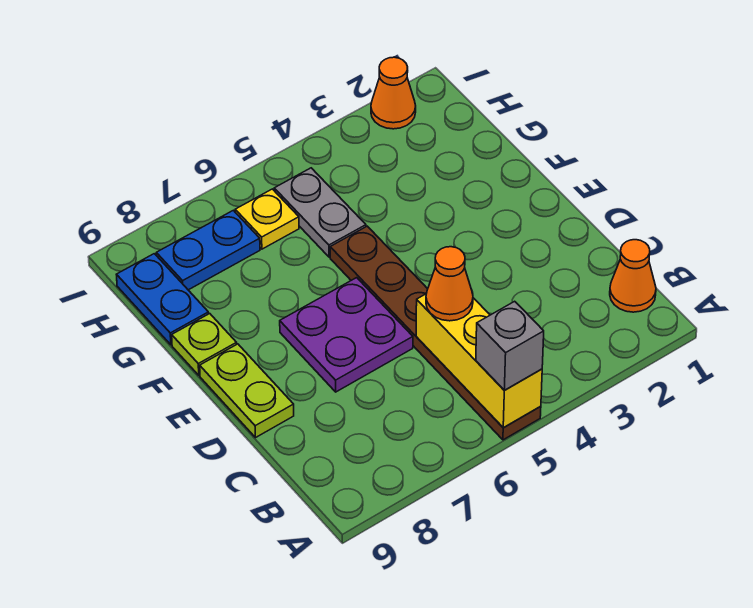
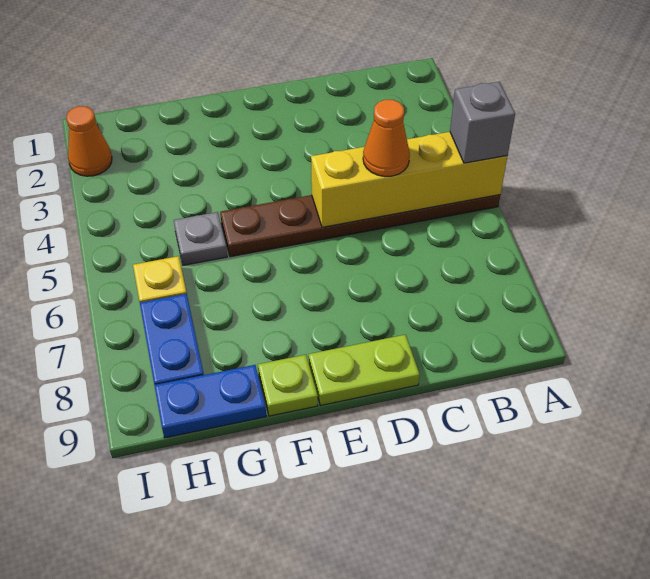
yellow brick A5:C5 level 2 -> yellow brick A5:D5 level 2
orange cone B1 level 1 -> none
purple plate D6:E7 level 1 -> none
grey plate G5:H5 level 1 -> grey plate G5 level 1

